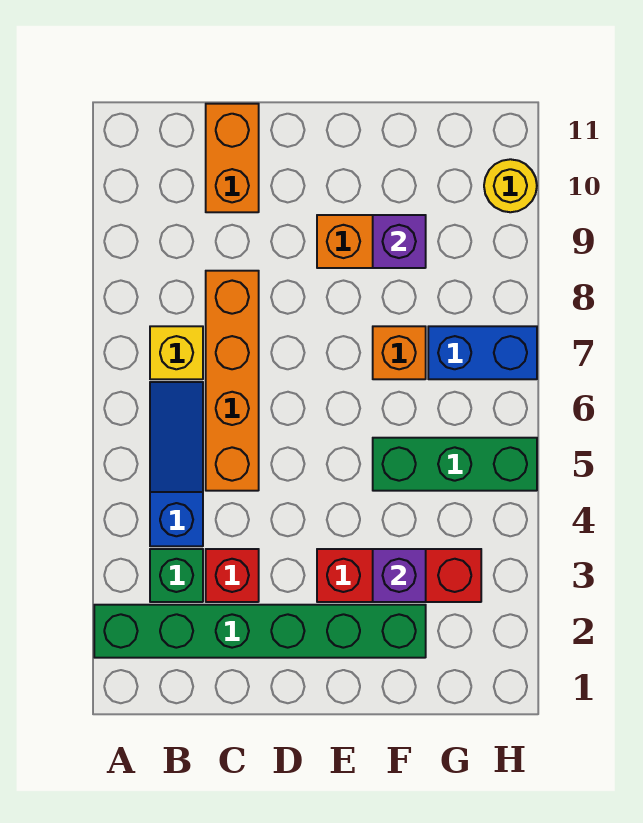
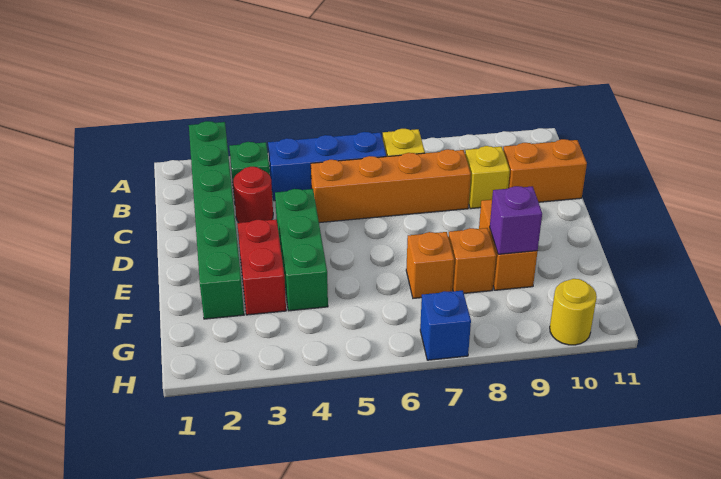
blue slope B4:B6 level 1 top 4 -> blue brick B4:B6 level 1
red brick C3 level 1 -> red round brick C3 level 1
none -> yellow brick C9 level 1
red brick E3:G3 level 1 -> red brick E3:F3 level 1
purple brick F3 level 2 -> none
green brick F5:H5 level 1 -> green brick D4:F4 level 1
none -> orange brick F8 level 1
blue brick G7:H7 level 1 -> blue brick H7 level 1

